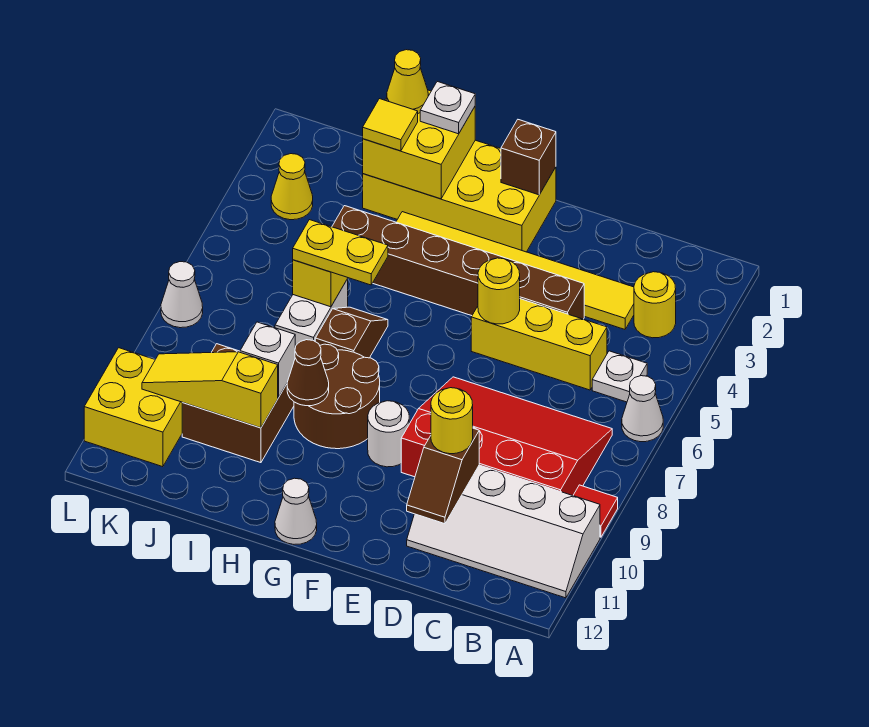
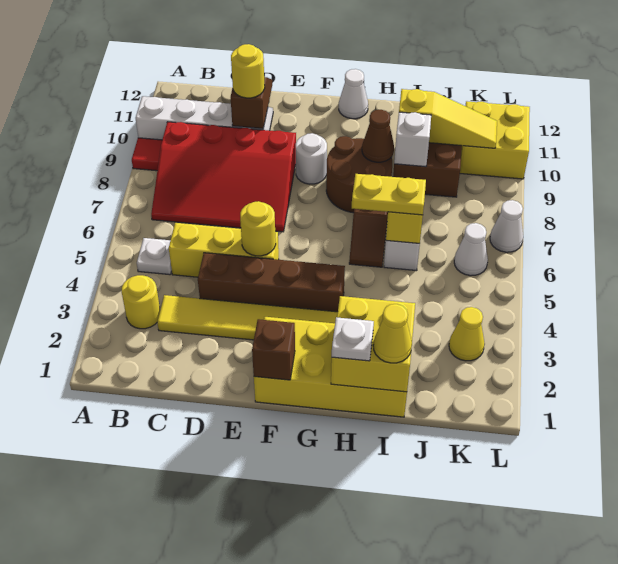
white cone A6 level 1 -> white cone K6 level 1
brown brick D4:I4 level 1 -> brown brick D4:G4 level 1
yellow tile I2 level 3 -> none

